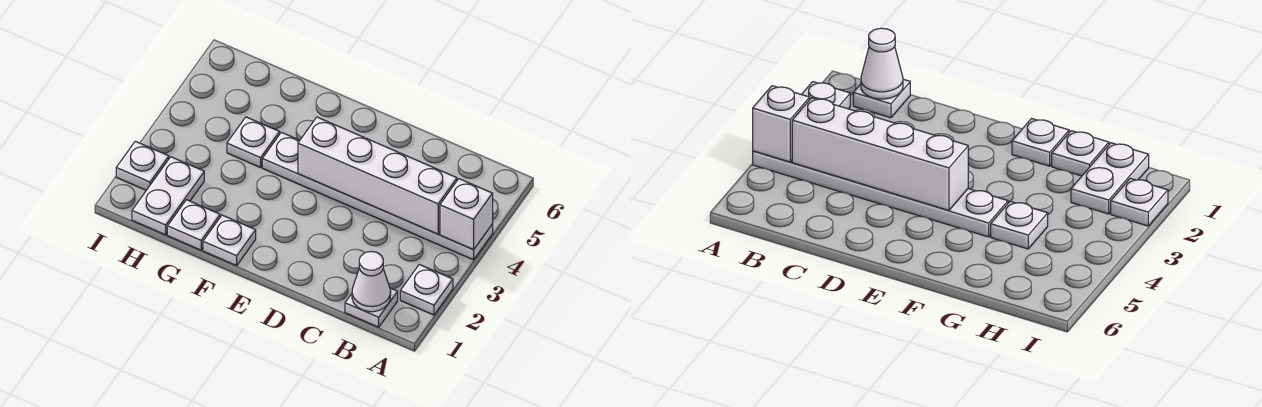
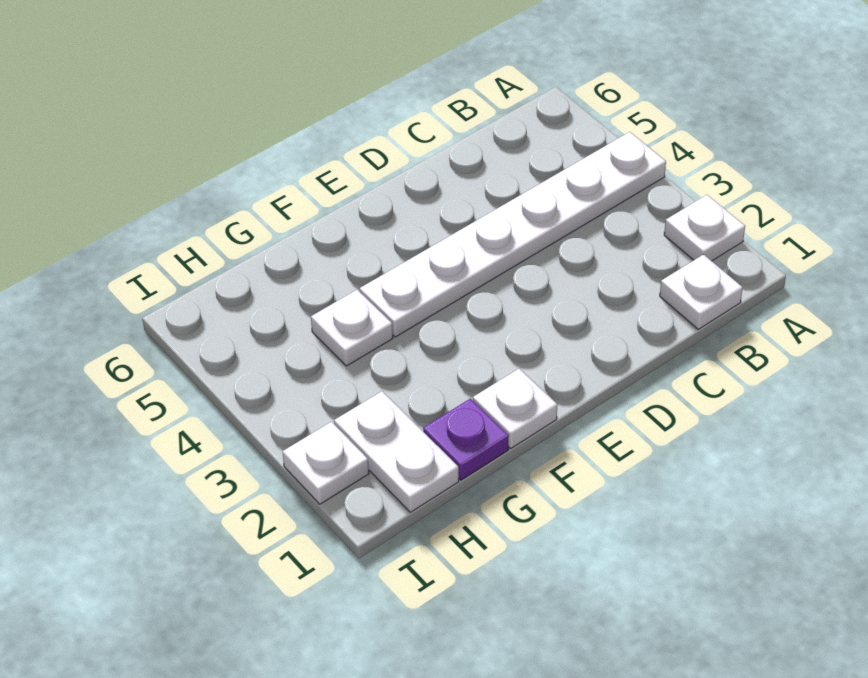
white brick A4 level 2 -> none
white cone B1 level 2 -> none
white brick B4:E4 level 2 -> none
white plate G1 level 1 -> purple plate G1 level 1

